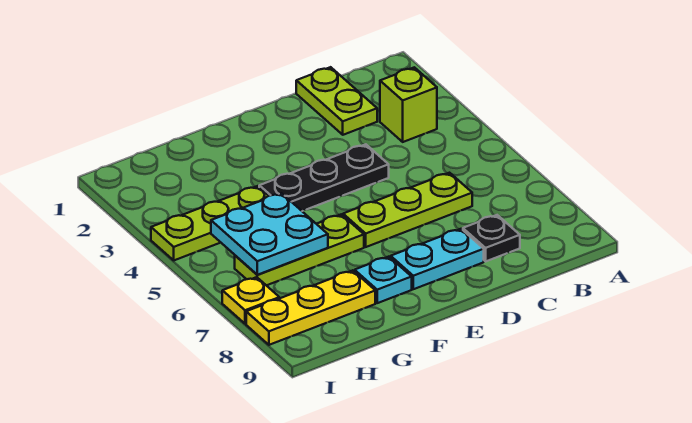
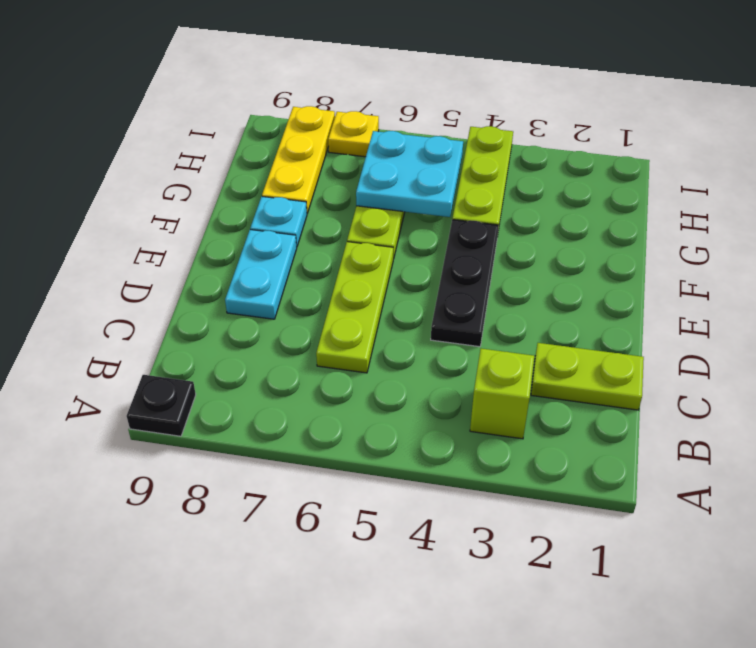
black plate C8 level 1 -> black plate A9 level 1

